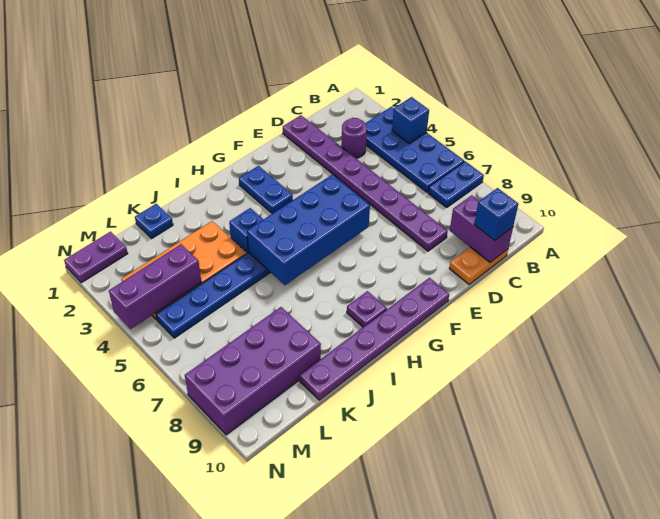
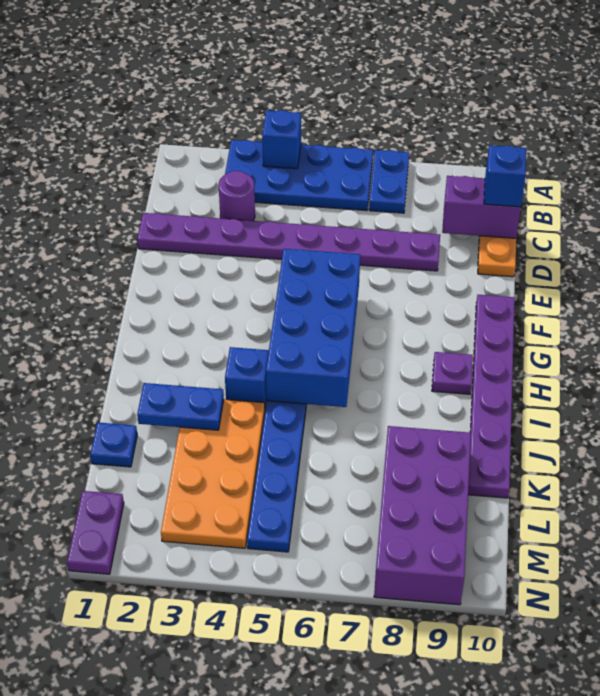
blue plate G2:G3 level 1 -> blue plate J2:J3 level 2
purple brick L4:N4 level 2 -> none

